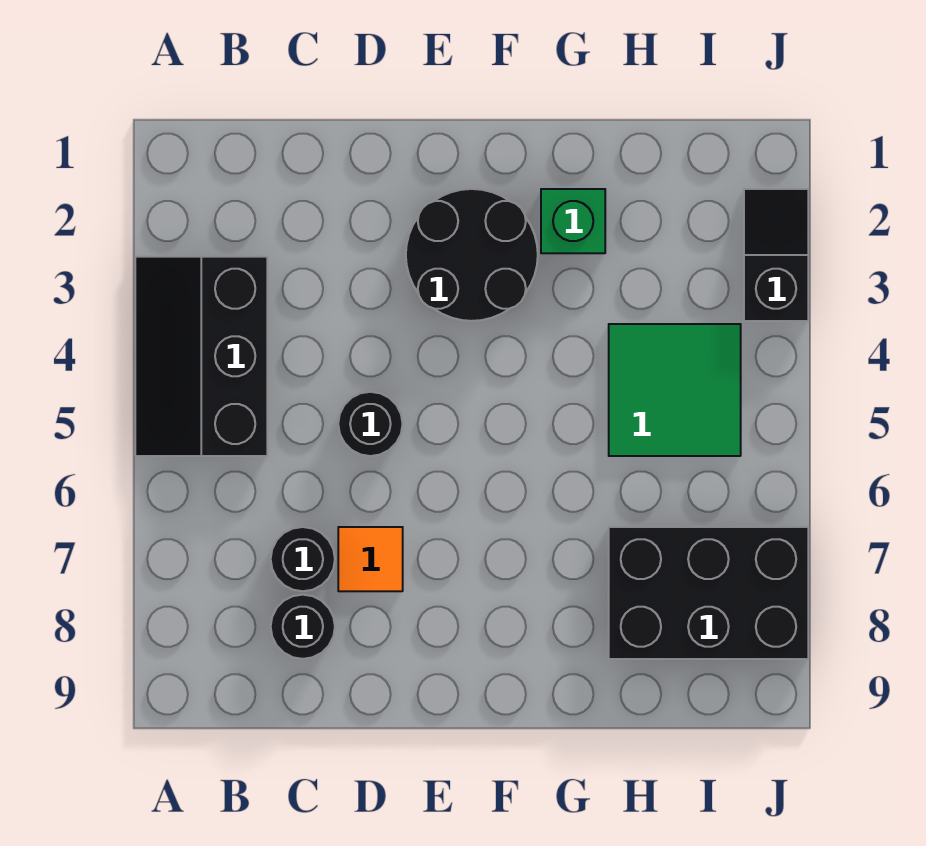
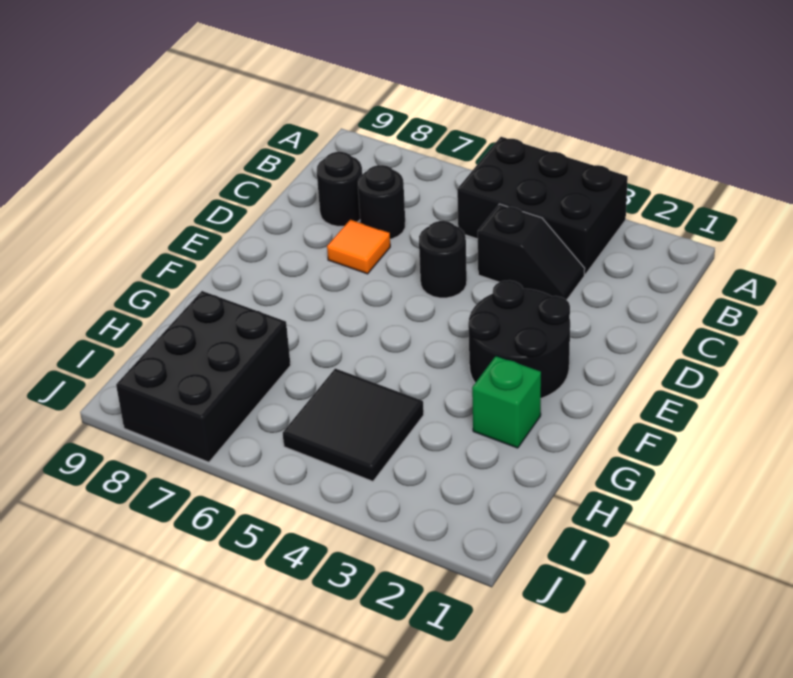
black slope A3:B5 level 1 top B -> black brick A3:B5 level 1
green tile H4:I5 level 1 -> black tile H4:I5 level 1
black slope J2:J3 level 1 top 3 -> black slope C3:C4 level 1 top 4

